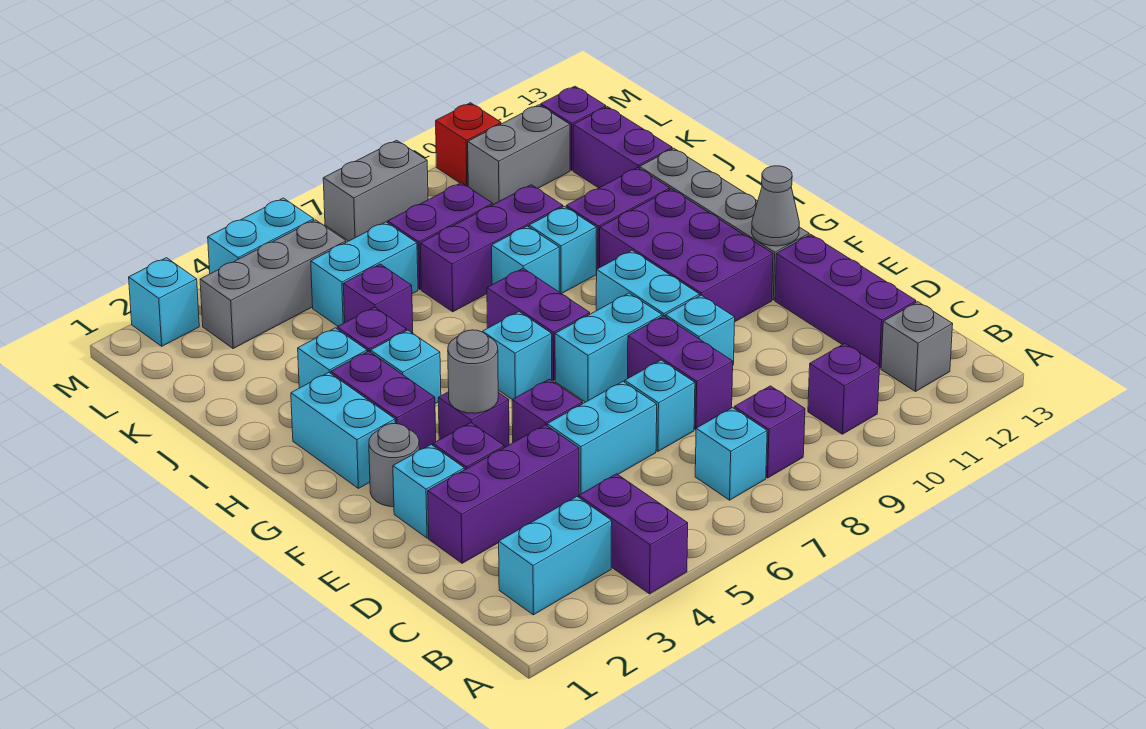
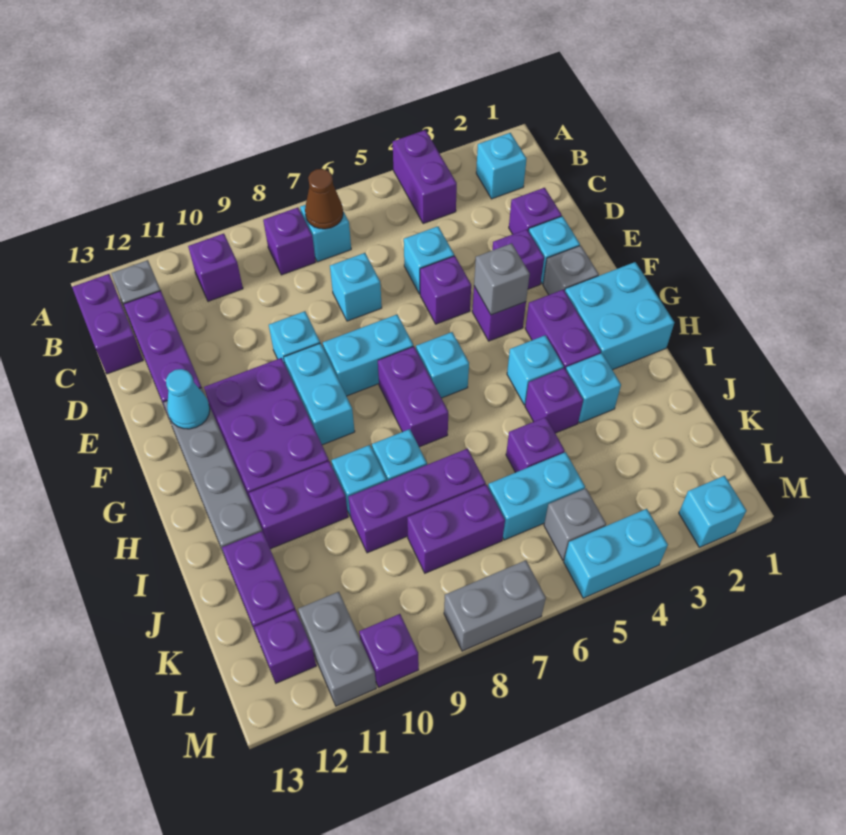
cyan brick B2:B3 level 1 -> cyan brick B2 level 1
none -> brown cone B7 level 2
purple brick D2:D4 level 1 -> purple brick D2 level 1
cyan brick D5:D6 level 1 -> cyan brick D5 level 1
purple brick D8:E8 level 1 -> purple brick B13:C13 level 1
grey round brick F2 level 1 -> grey brick F2 level 1
grey round brick F4 level 2 -> grey brick F4 level 2
grey cone F12 level 2 -> cyan cone F12 level 2
cyan brick G2:H2 level 1 -> cyan brick G1:H2 level 1
grey brick L3:L5 level 1 -> grey brick L5 level 1
grey brick L10:L11 level 1 -> grey brick L11:M11 level 1
red brick M10 level 1 -> purple brick M10 level 1

